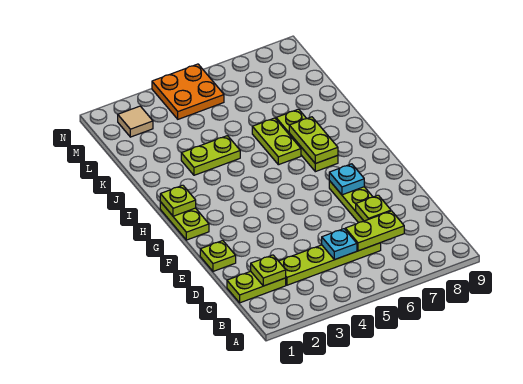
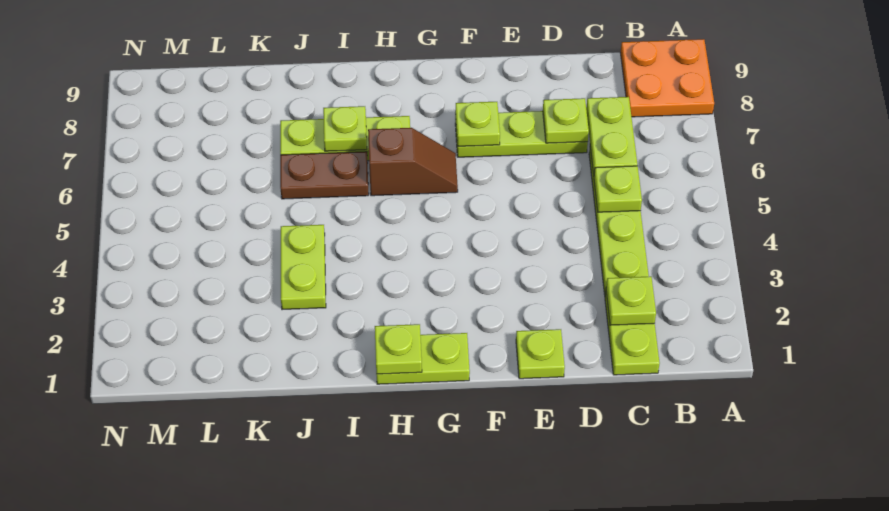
cyan plate C5 level 2 -> lime plate C5 level 2
cyan plate F7 level 2 -> lime plate F7 level 2
none -> brown slope G6:H6 level 1 top H
lime plate H7:I7 level 2 -> lime plate I7 level 2
lime plate I6:J6 level 1 -> brown plate I6:J6 level 1
tan tile M2 level 1 -> none
orange plate M4:N5 level 1 -> orange plate A8:B9 level 1

